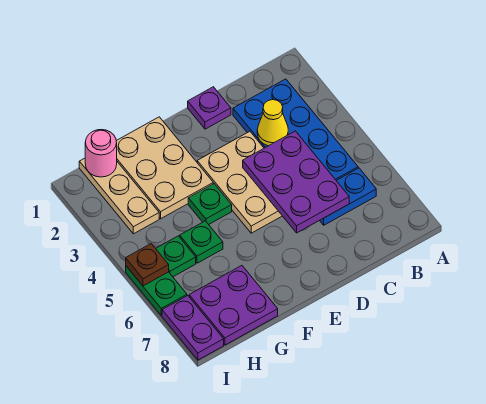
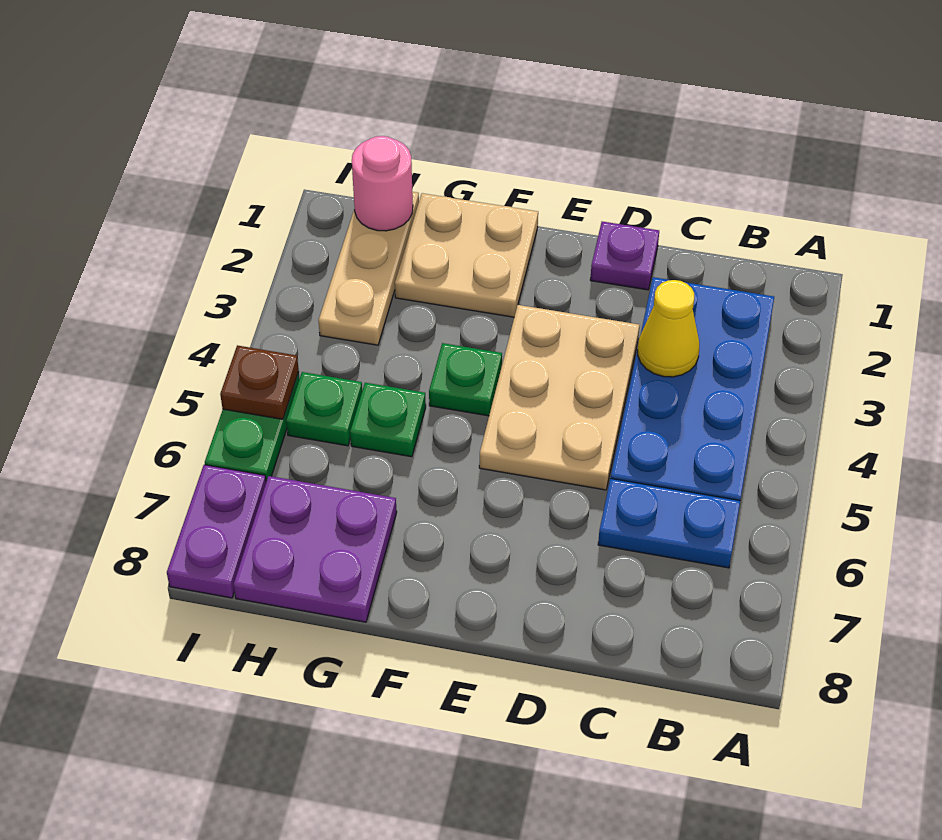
purple plate C4:D6 level 2 -> none
tan plate F1:G3 level 1 -> tan plate F1:G2 level 1

